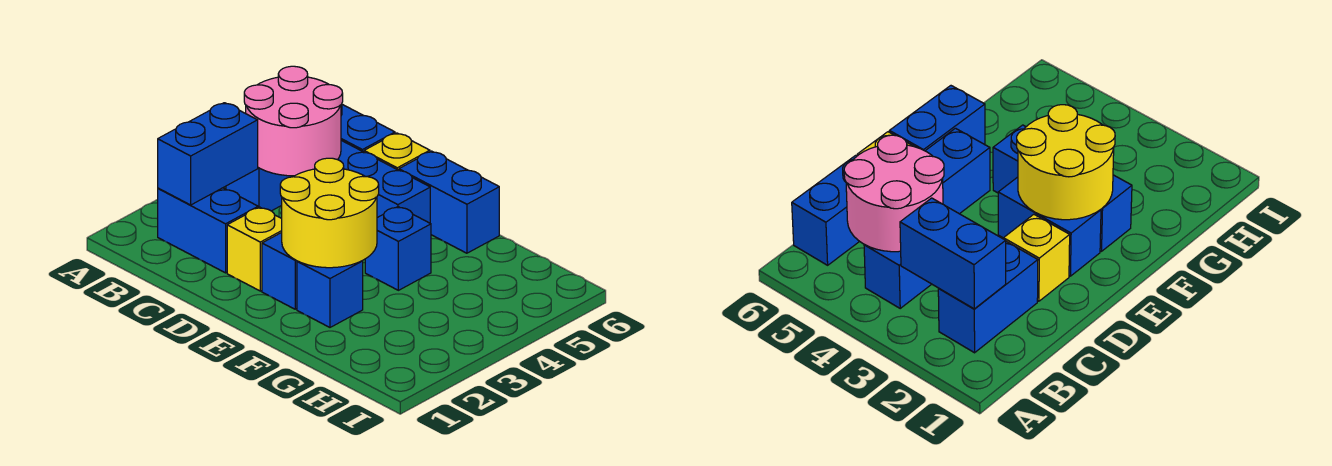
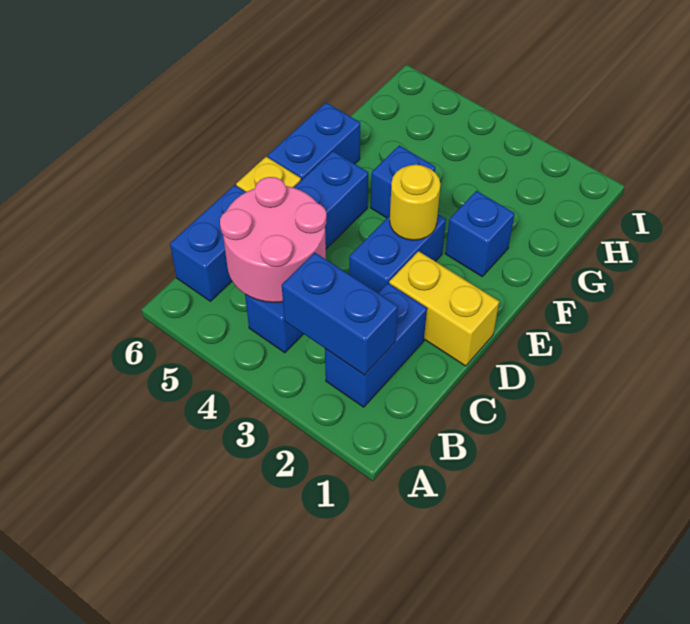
yellow brick D2 level 1 -> yellow brick D1:D2 level 1
blue brick E2:E3 level 1 -> blue brick D3:E3 level 1
yellow round brick E2:F3 level 2 -> yellow round brick E3 level 2

